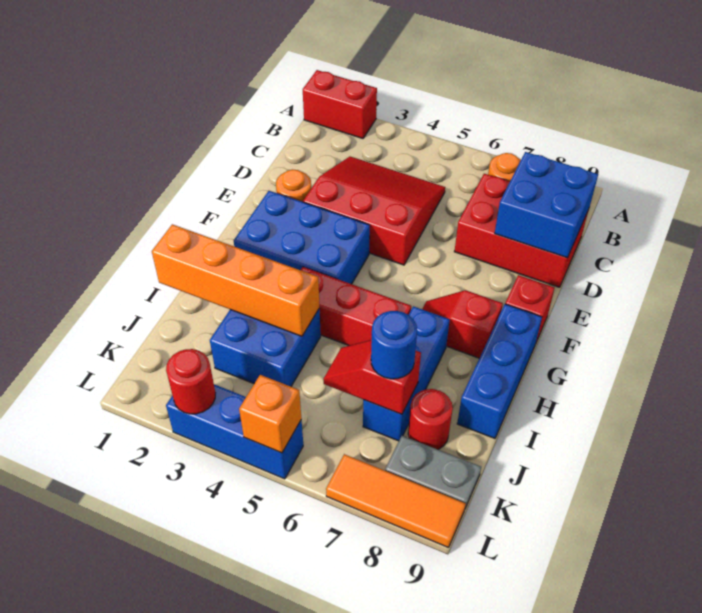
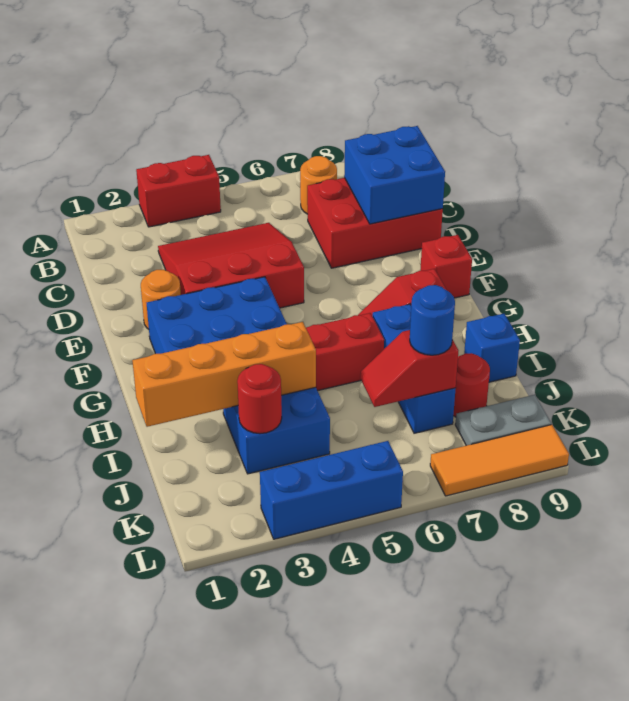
red brick A1:A2 level 1 -> red brick A3:A4 level 1
blue brick G9:I9 level 1 -> blue brick I9 level 1
red round brick L3 level 2 -> red round brick J3 level 2
orange brick L5 level 2 -> none

